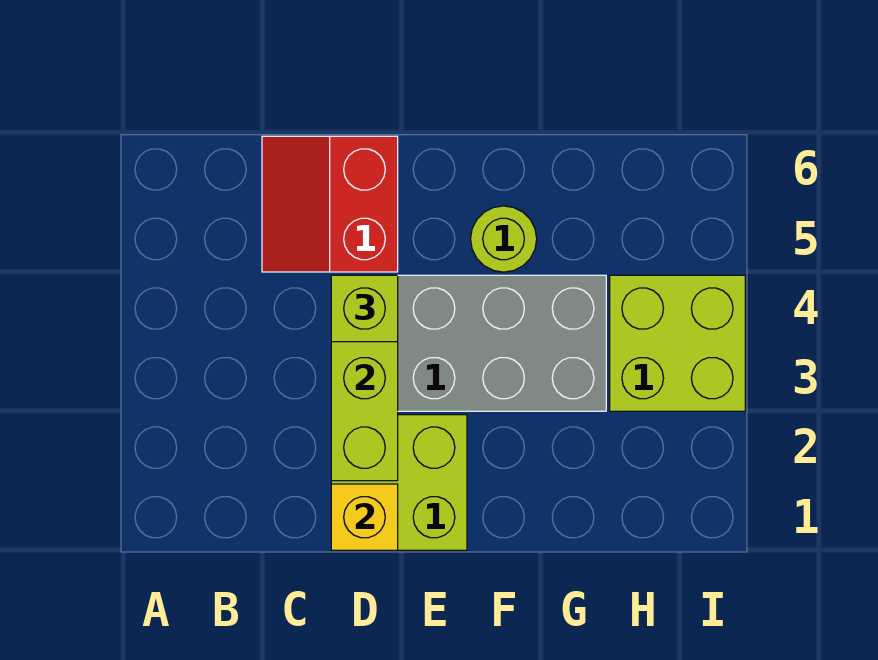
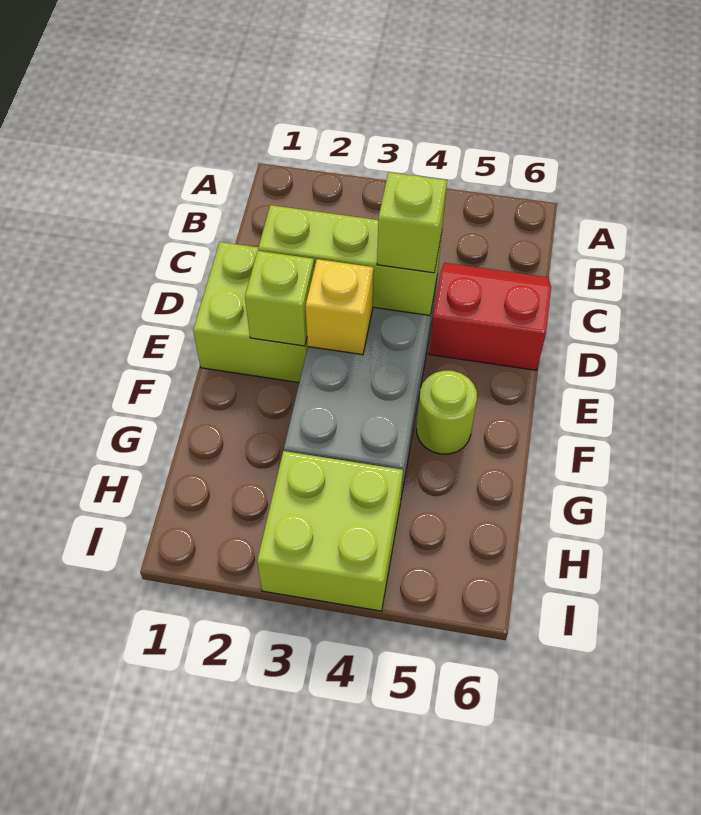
yellow brick D1 level 2 -> yellow brick E3 level 2
none -> lime brick E2 level 2

